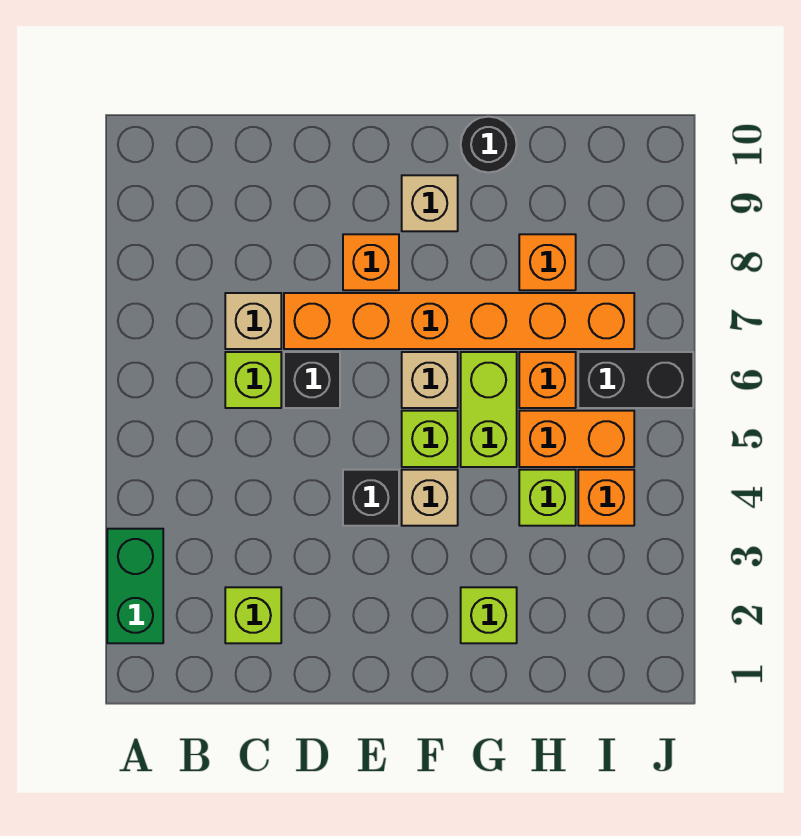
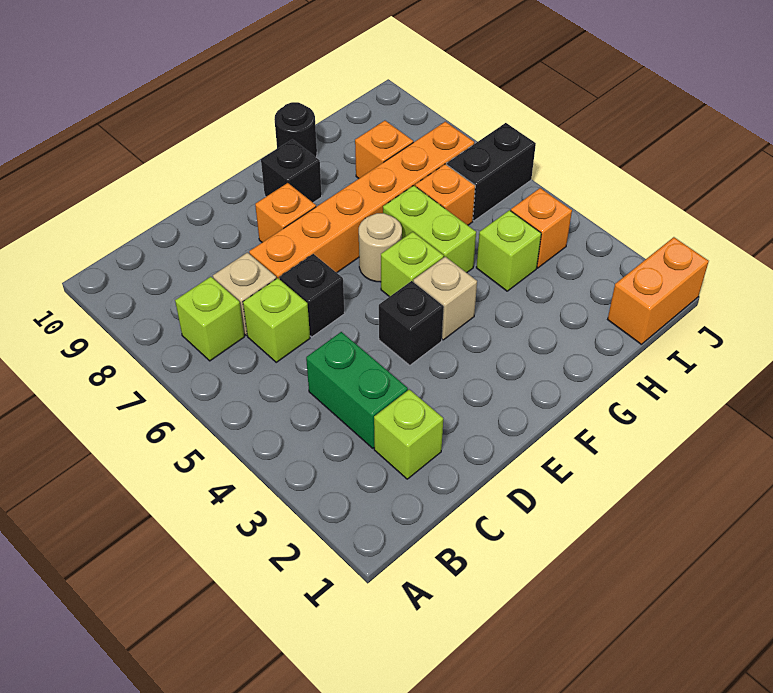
green brick A2:A3 level 1 -> green brick C3:C4 level 1
tan brick F6 level 1 -> tan round brick F6 level 1
tan brick F9 level 1 -> black brick F9 level 1
lime brick G2 level 1 -> lime brick B7 level 1
orange brick H5:I5 level 1 -> orange brick I1:J1 level 1

